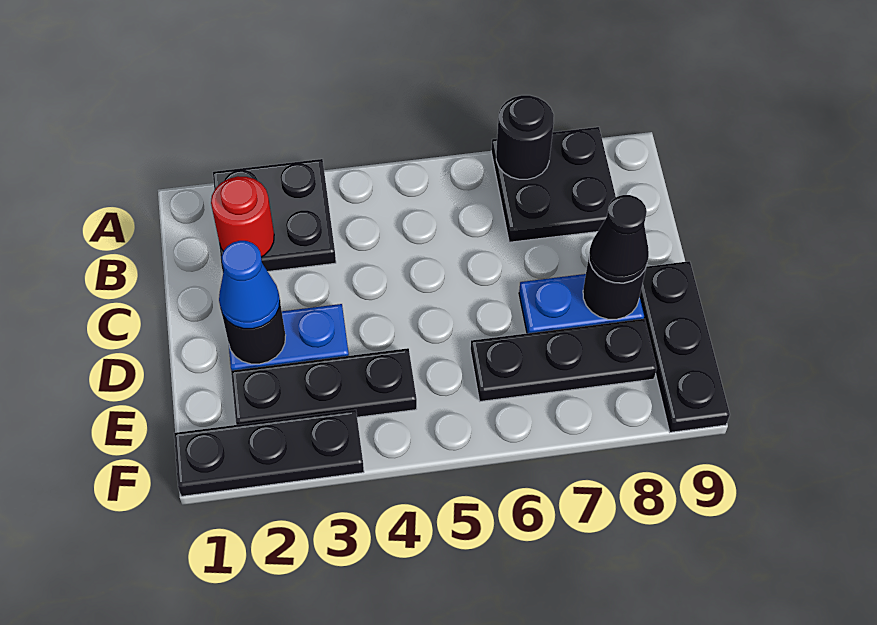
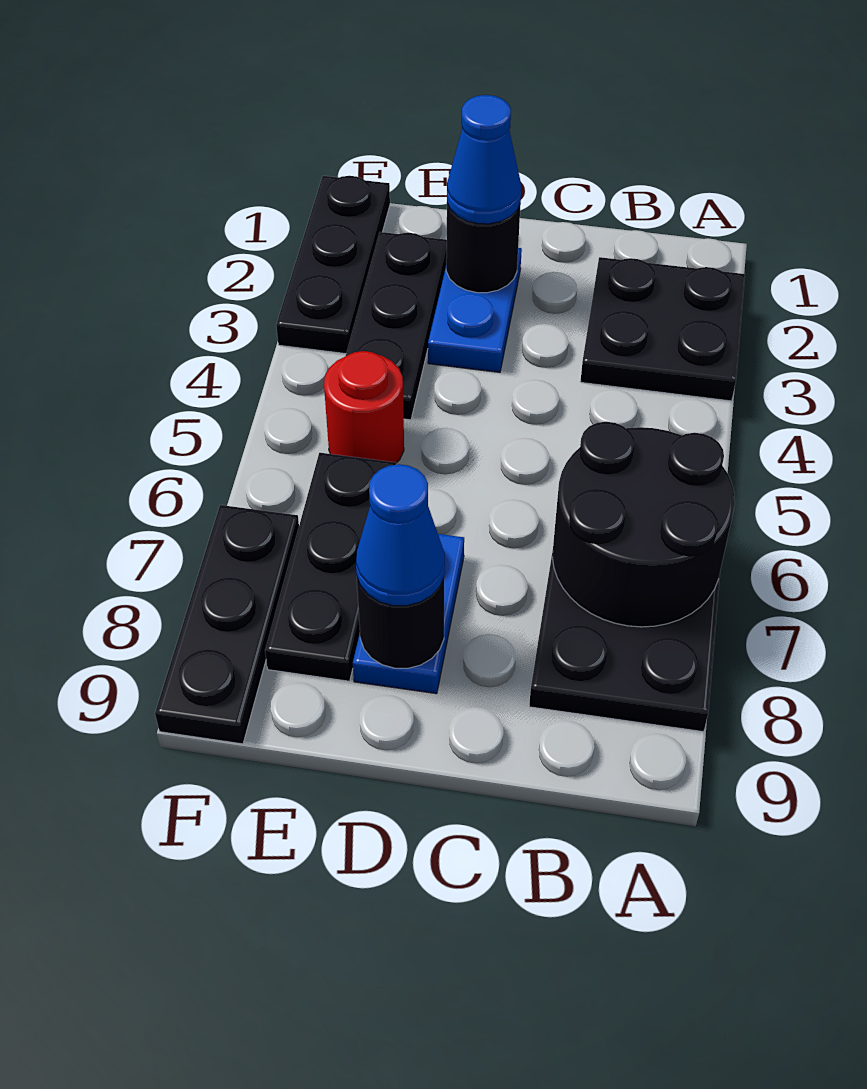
black round brick A7 level 2 -> black round brick A6:B7 level 2
red round brick B2 level 2 -> red round brick E5 level 1
black cone D8 level 3 -> blue cone D8 level 3
black plate D9:F9 level 1 -> black plate F7:F9 level 1

